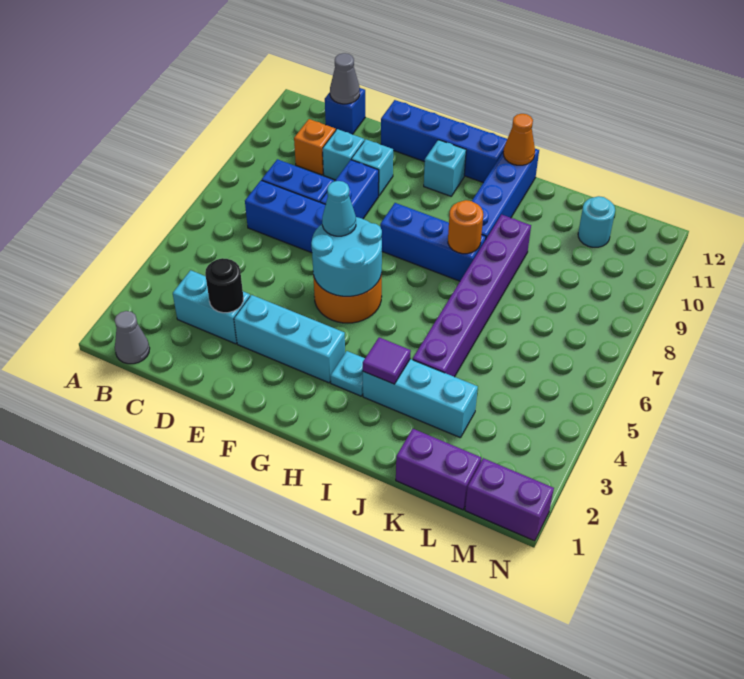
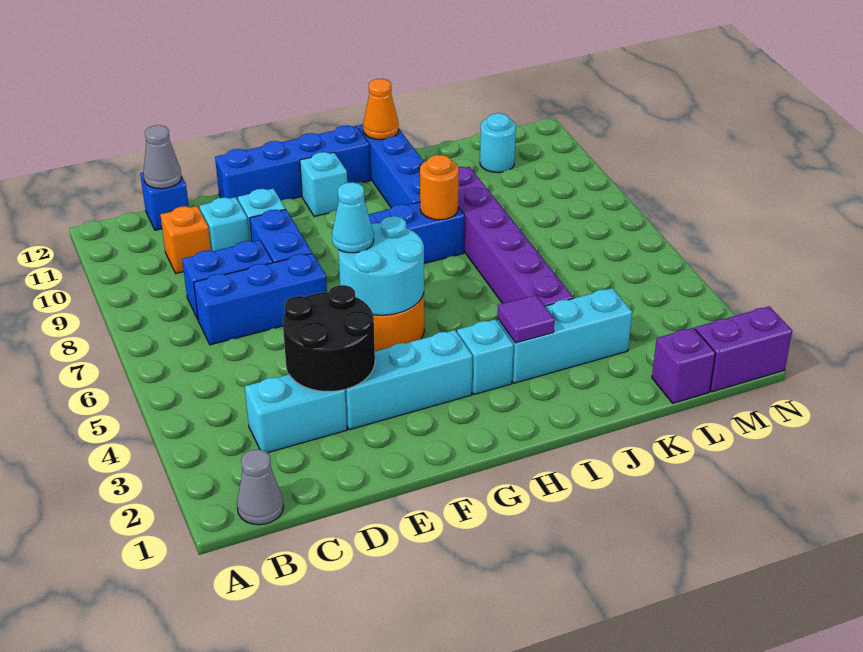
black round brick D3 level 2 -> black round brick D3:E4 level 2
cyan plate H3 level 1 -> cyan brick H3 level 1
purple brick K1:L1 level 1 -> purple brick L1 level 1

